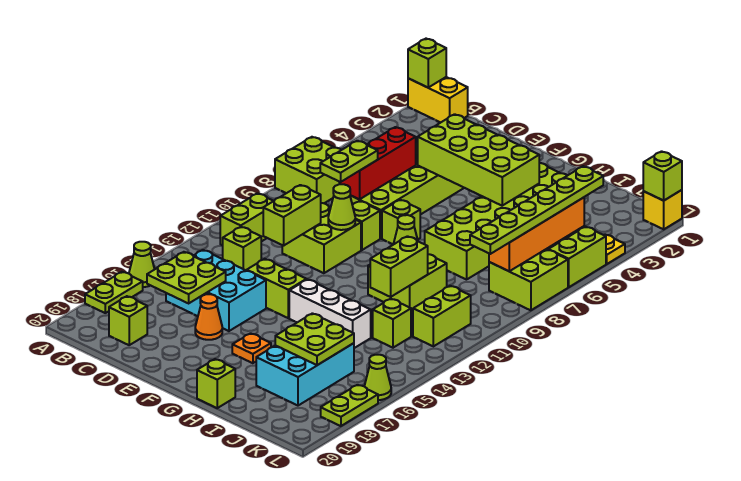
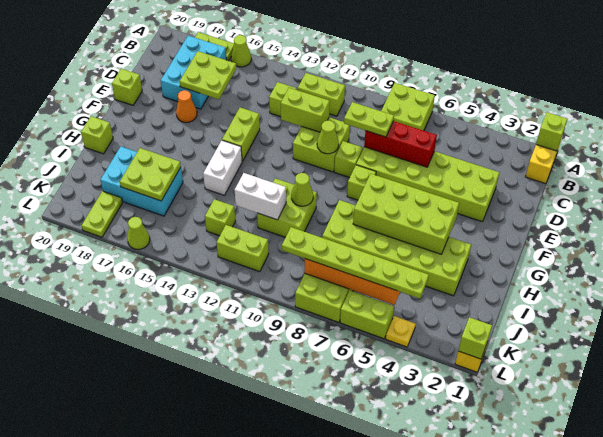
cyan brick C15:E16 level 1 -> cyan brick B17:D18 level 1
lime brick C19 level 1 -> lime brick E20 level 1
lime brick E4:H5 level 2 -> lime brick G4:H7 level 2
white brick G14:I14 level 1 -> white brick G14:H14 level 1
orange plate G17 level 1 -> none
lime brick I11:I12 level 2 -> white brick I11:I12 level 2
lime plate L17:L18 level 1 -> lime plate K18:L18 level 1

